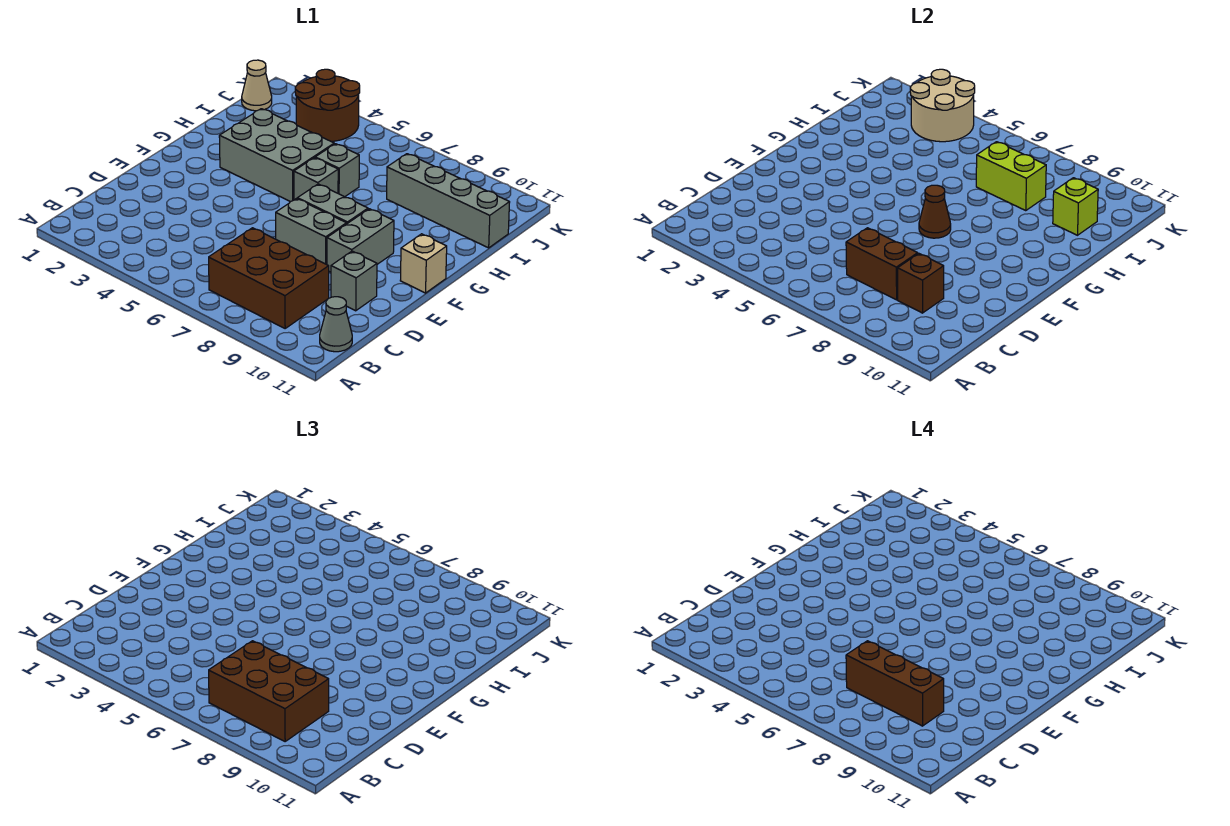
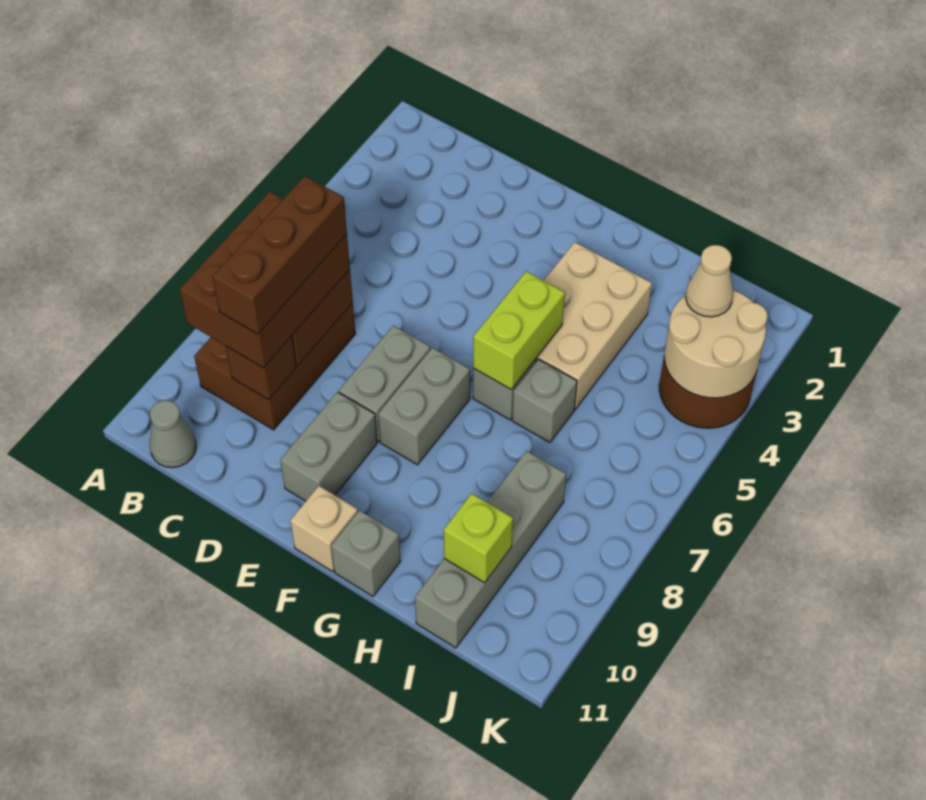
grey brick D10 level 1 -> grey brick G11 level 1
grey brick E9:F9 level 1 -> grey brick E9:E10 level 1
brown cone F7 level 2 -> none
grey brick G3:H5 level 1 -> tan brick G3:H5 level 1
lime brick I7:I8 level 2 -> lime brick G5:G6 level 2
tan cone J1 level 1 -> tan cone J3 level 3

